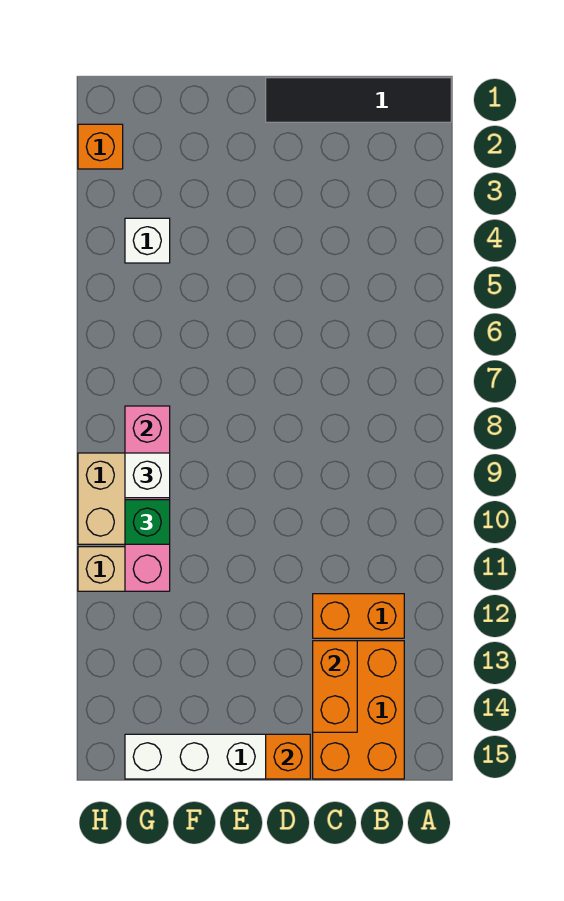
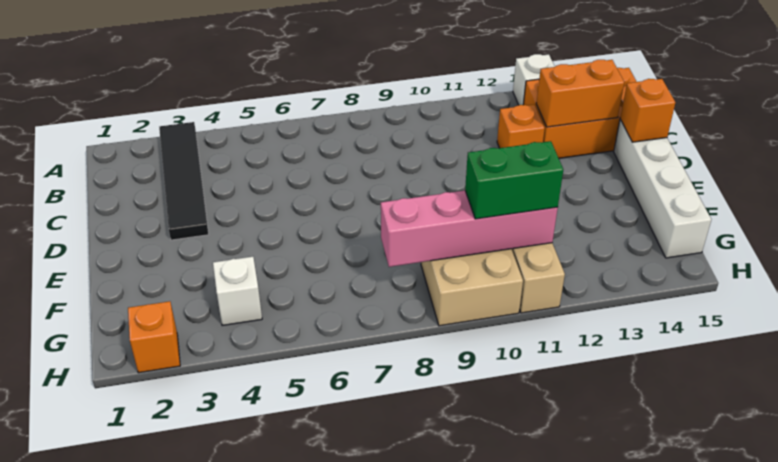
black tile A1:D1 level 1 -> black tile A3:D3 level 1
orange brick B12:C12 level 1 -> orange brick C12 level 1
white brick G9 level 3 -> white brick A13 level 1
green brick G10 level 3 -> green brick G10:G11 level 3

